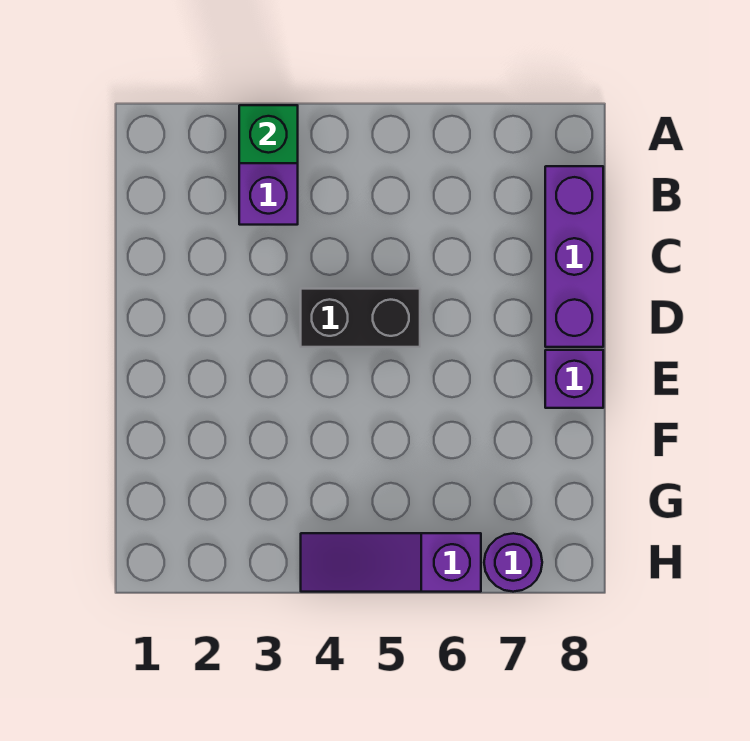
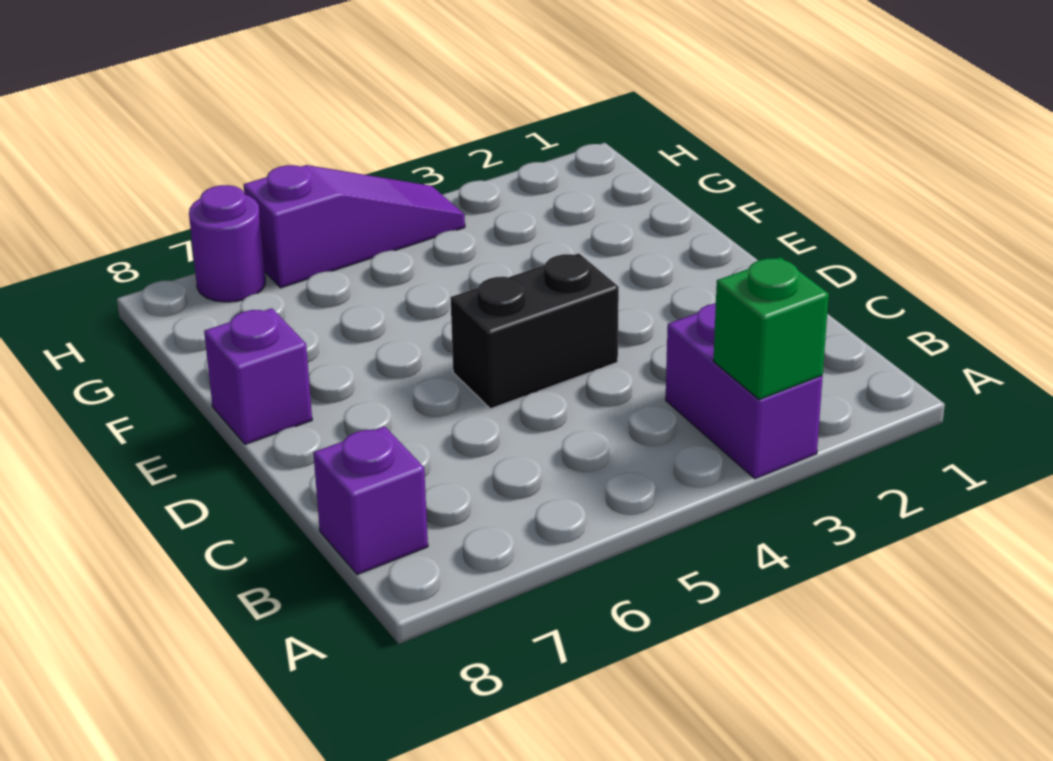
purple brick B8:D8 level 1 -> purple brick B8 level 1

